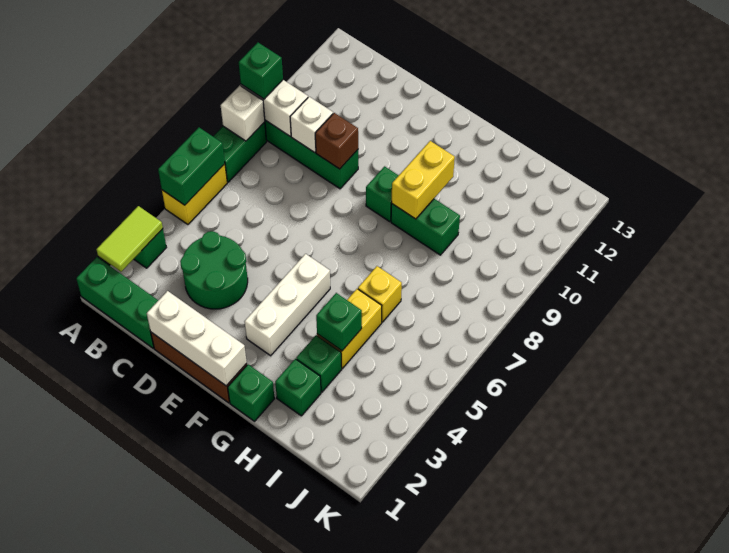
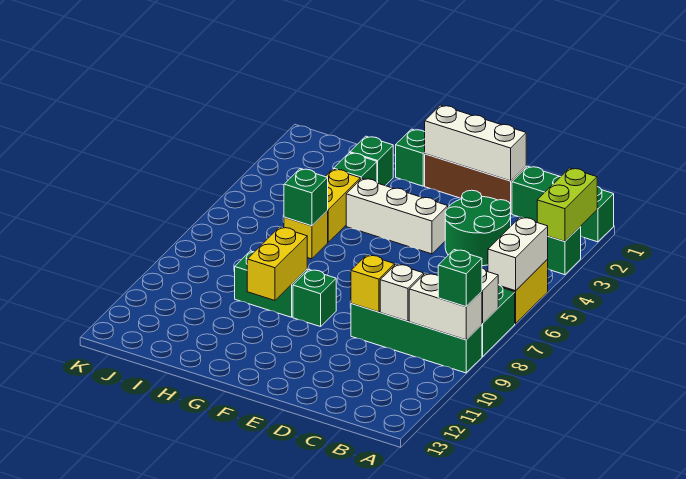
lime tile A2:A3 level 2 -> lime brick A2:A3 level 2
green brick A5:A6 level 2 -> white brick A5:A6 level 2
brown brick D9 level 2 -> yellow brick D9 level 2
white brick F3:F5 level 1 -> white brick E4:G4 level 1
green brick H4 level 2 -> green brick H6 level 2

